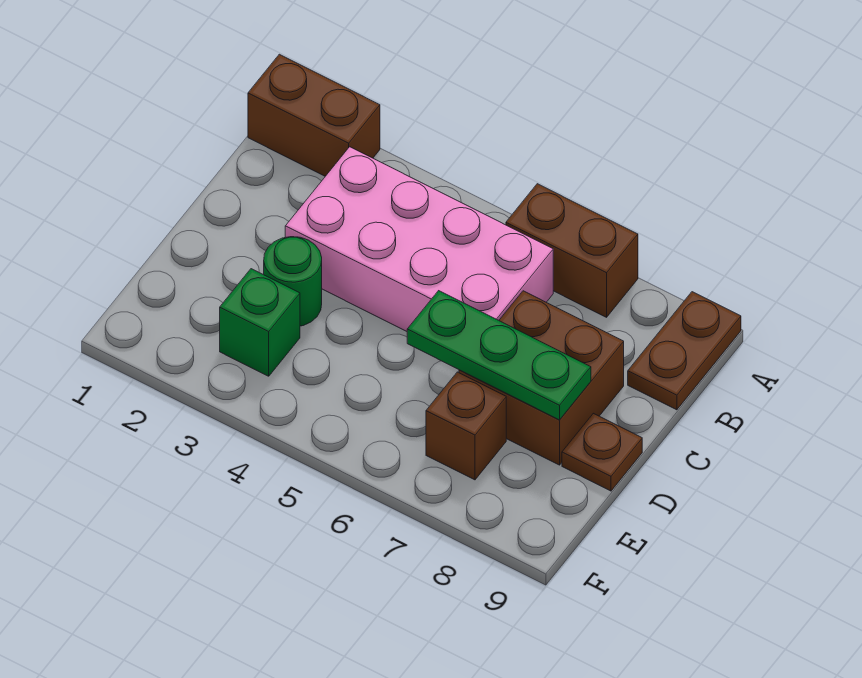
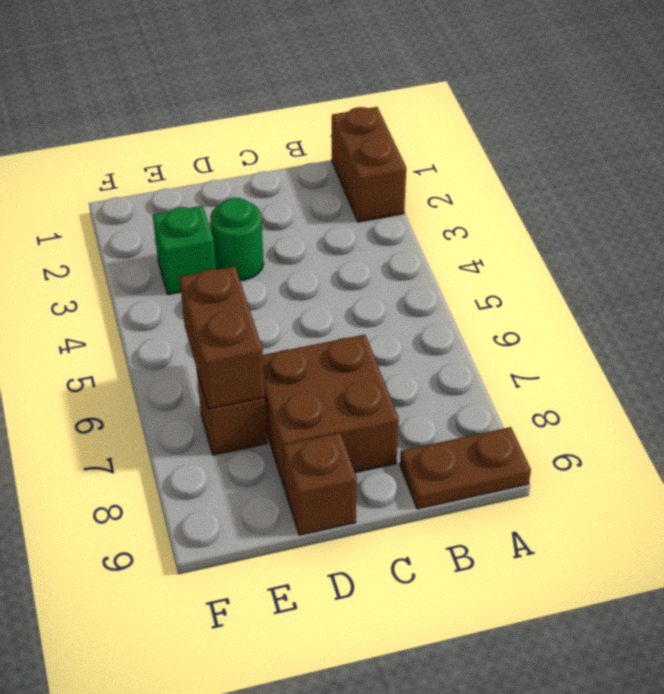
brown brick A6:A7 level 1 -> brown brick E6:E7 level 2
pink brick B3:C6 level 1 -> none
green plate D6:D8 level 2 -> none
brown plate D9 level 1 -> brown brick D9 level 1

